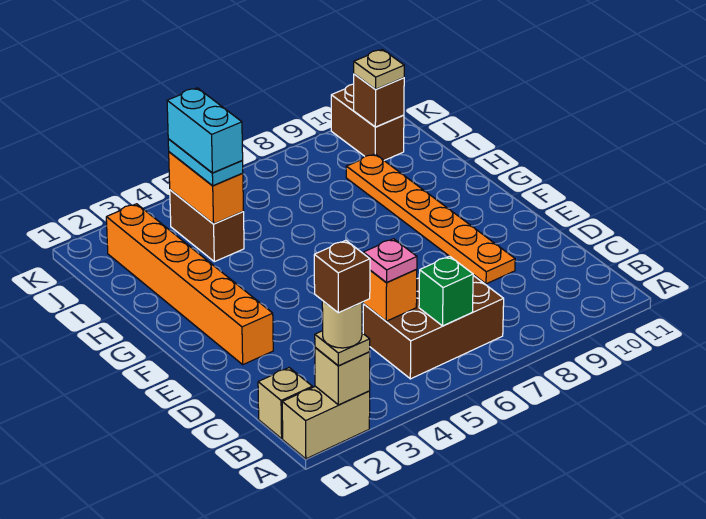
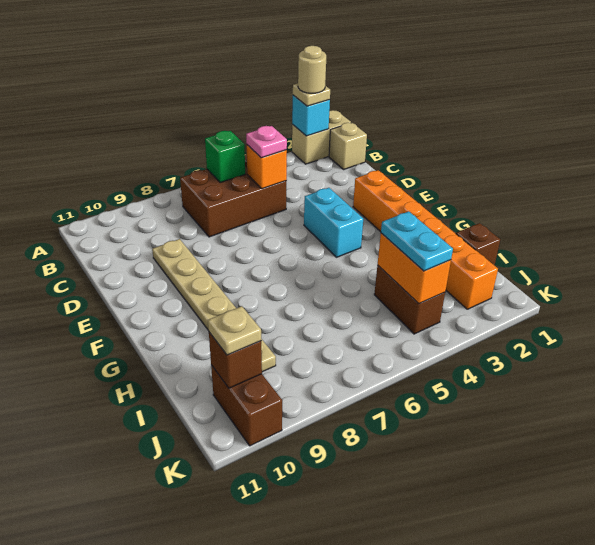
tan brick A2 level 2 -> cyan brick A2 level 2
brown brick A2 level 5 -> brown brick I1 level 1
orange plate D9:I9 level 1 -> tan plate D9:I9 level 1
cyan brick I4:J4 level 4 -> cyan brick E4:F4 level 1

